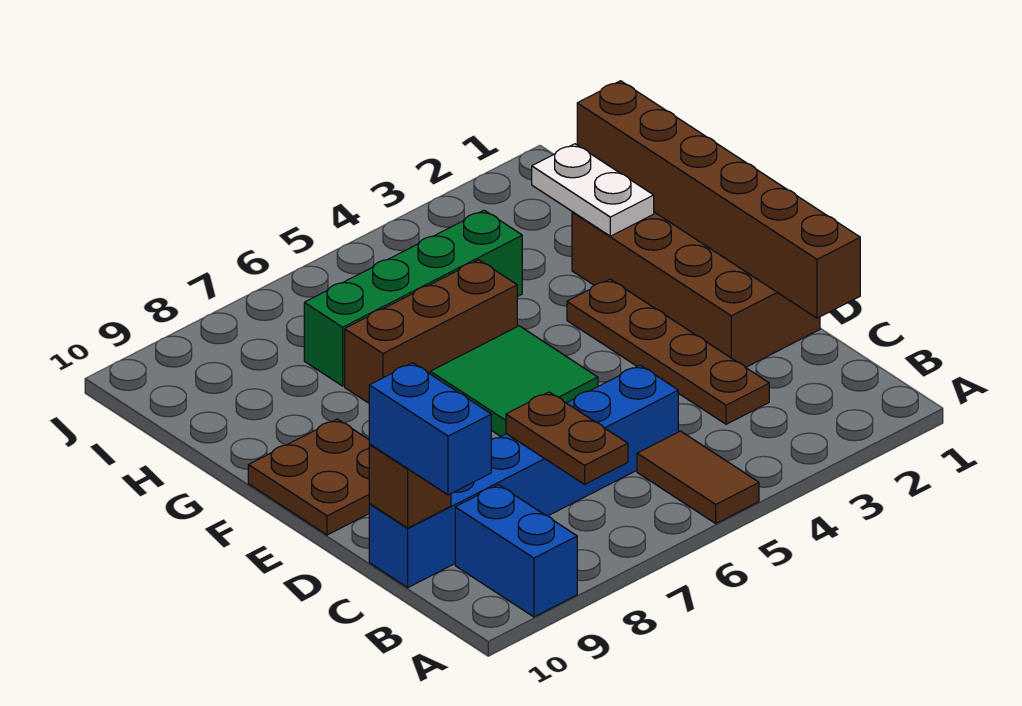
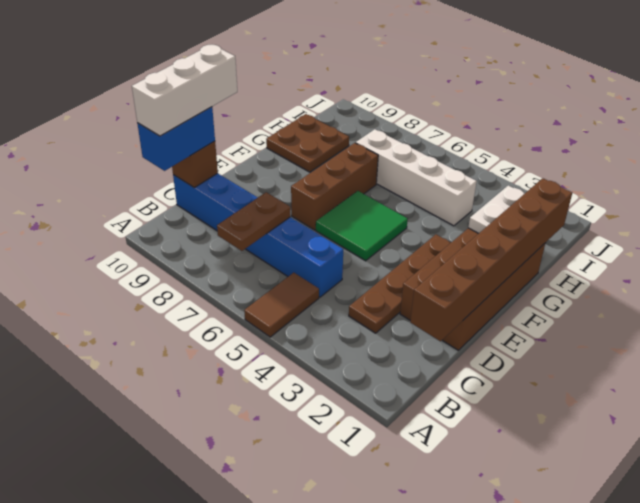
blue brick A9:B9 level 1 -> none
none -> white brick B10:D10 level 4
brown plate E9:F10 level 1 -> brown plate G9:H10 level 1
brown brick G5:G7 level 1 -> brown brick E7:G7 level 1
green brick H4:H7 level 1 -> white brick H4:H7 level 1

